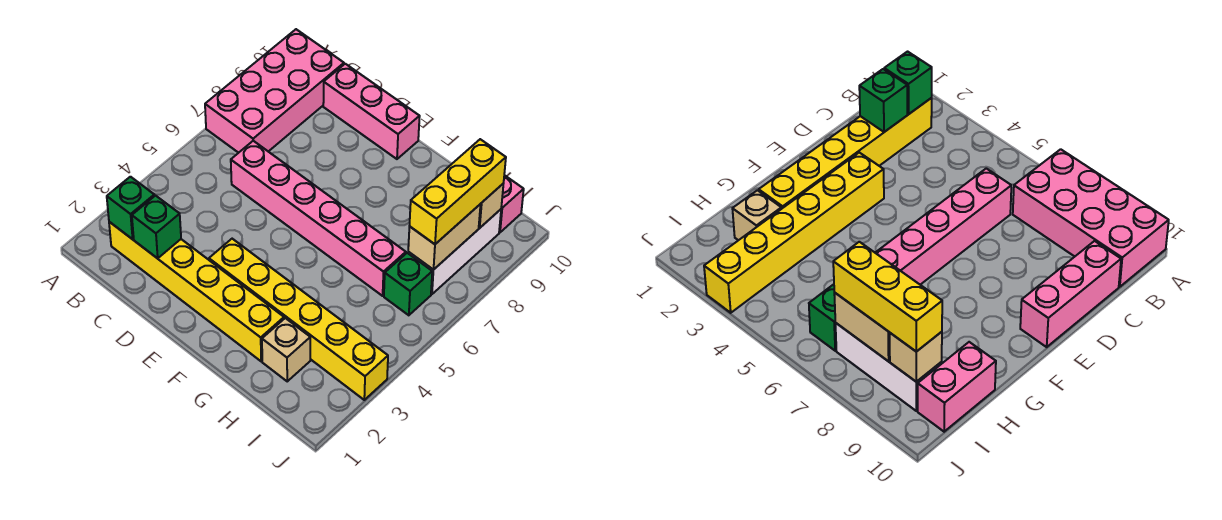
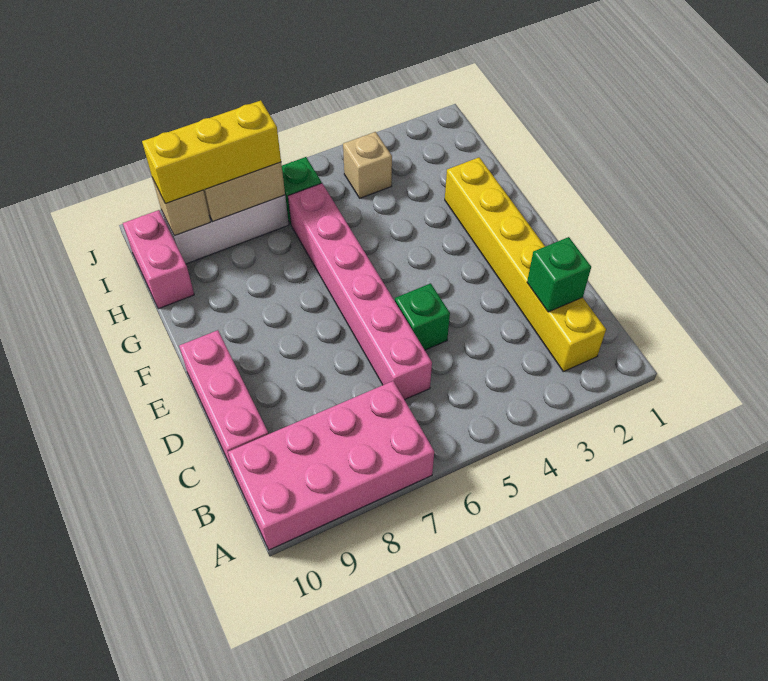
green brick B2 level 2 -> green brick D5 level 1
yellow brick E3:J3 level 1 -> none
tan brick H2 level 1 -> tan brick I4 level 1

